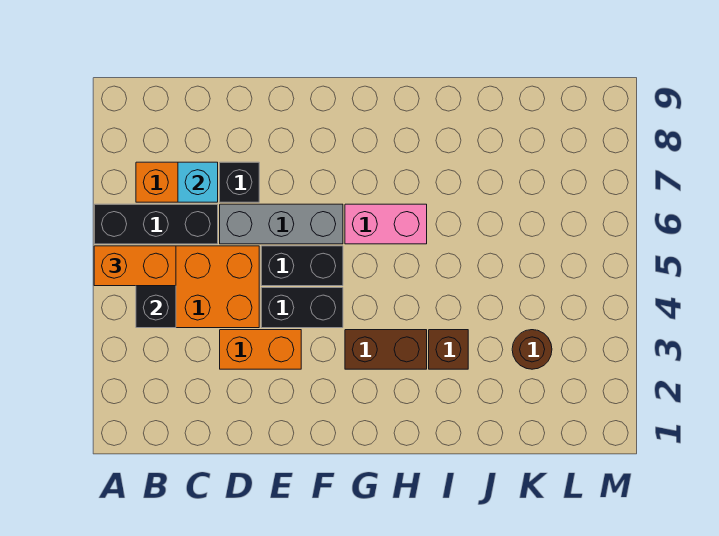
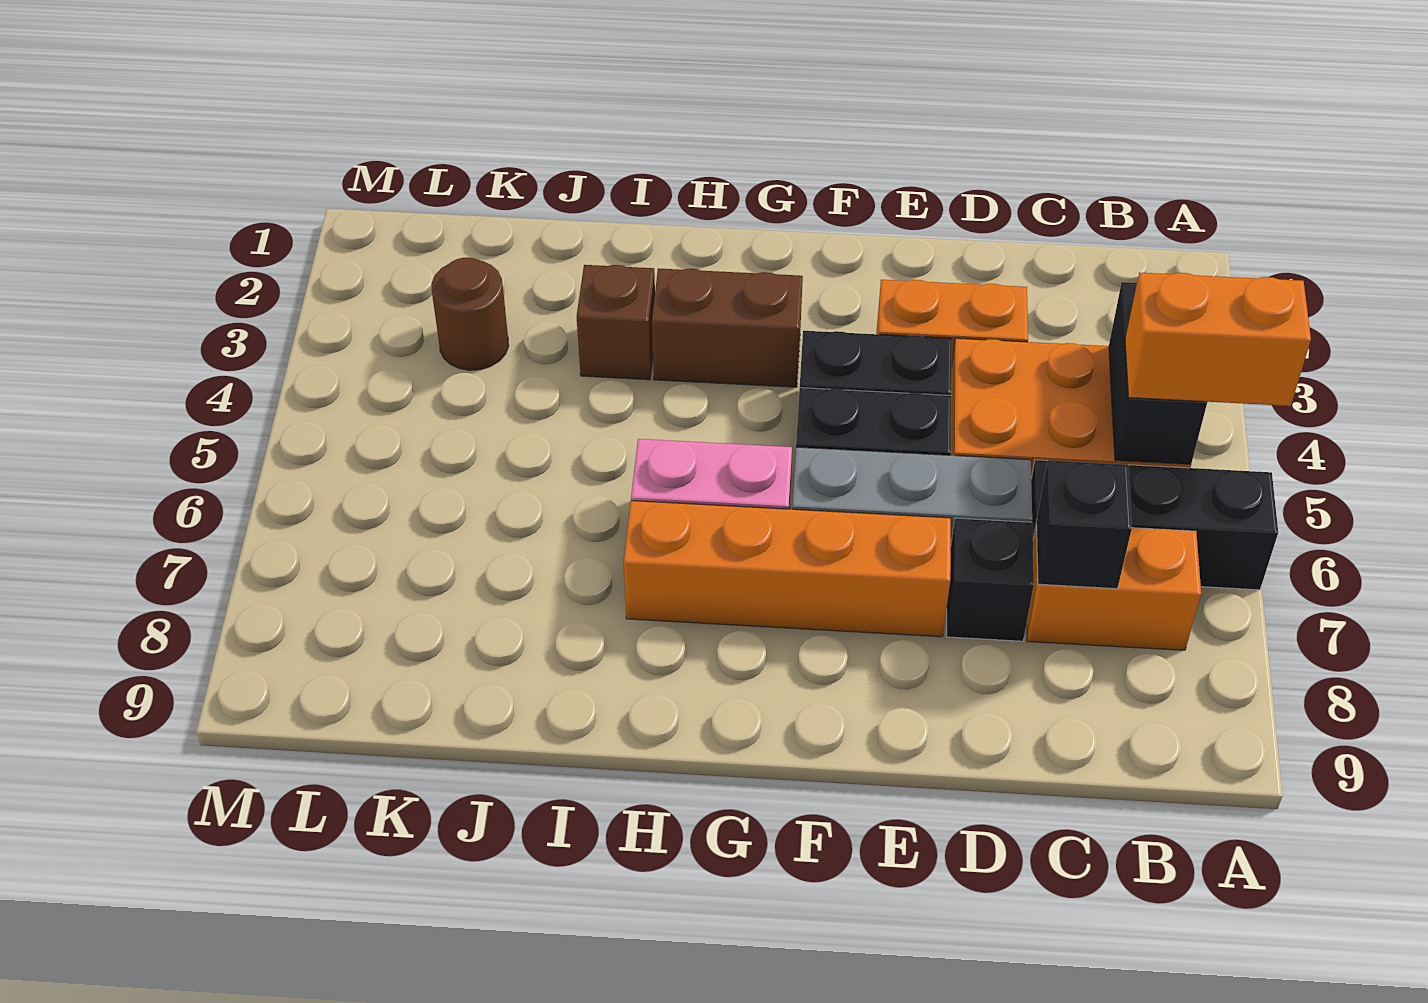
cyan brick C7 level 2 -> black brick C7 level 2
none -> orange brick E7:H7 level 1

